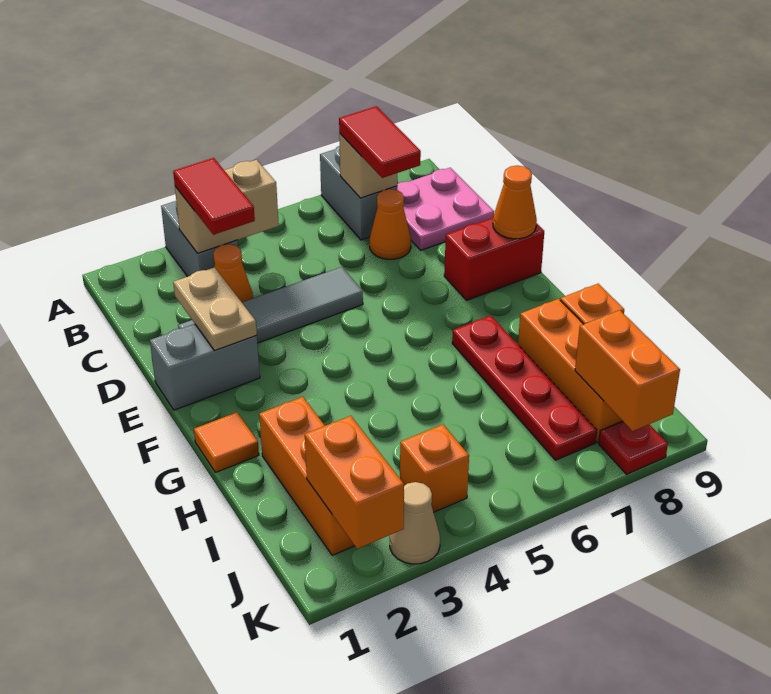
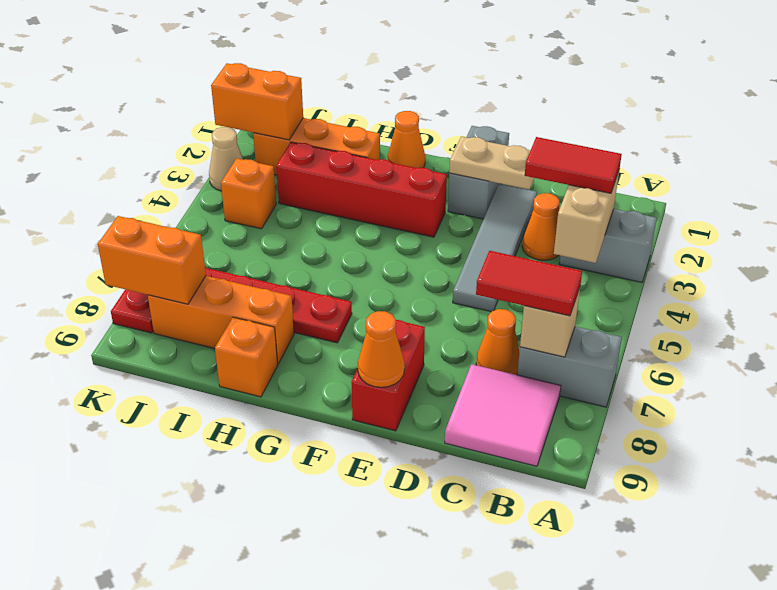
pink plate B8:C9 level 1 -> pink tile B8:C9 level 1
none -> red brick F3:I3 level 1
orange tile G1 level 1 -> orange cone G1 level 1

